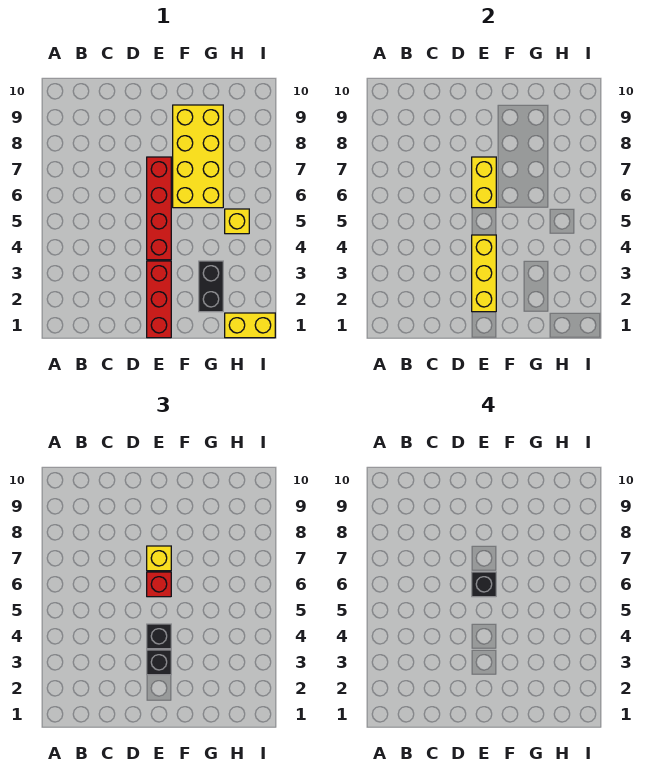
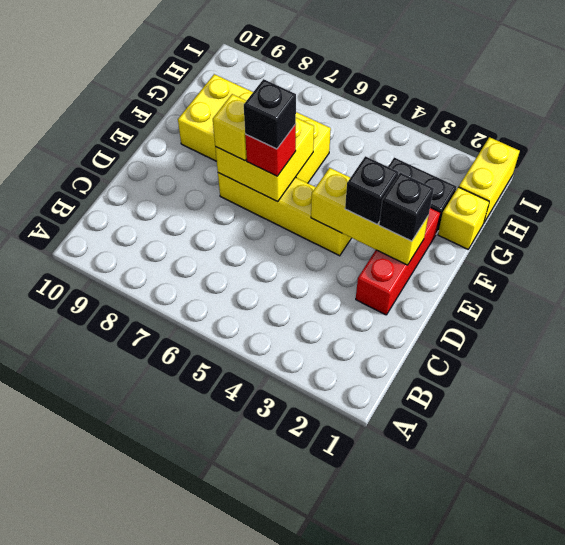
red brick E1:E3 level 1 -> red brick D2:F2 level 1
red brick E4:E7 level 1 -> yellow brick E4:E7 level 1
black brick E4 level 3 -> black brick E2 level 3
yellow brick E6:E7 level 2 -> yellow brick E6:F7 level 2
yellow brick H5 level 1 -> yellow brick G1 level 1

